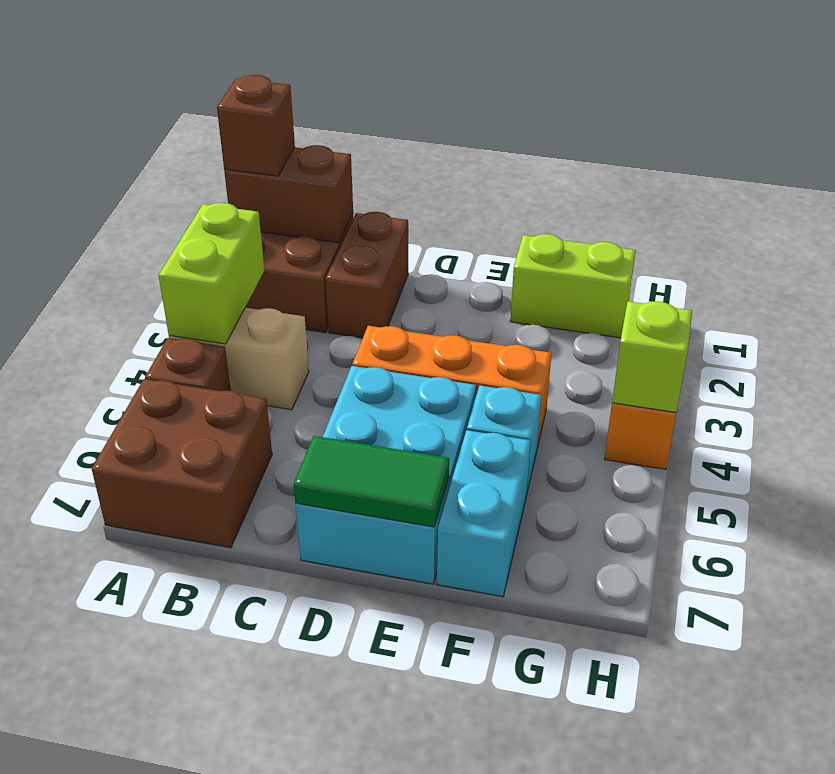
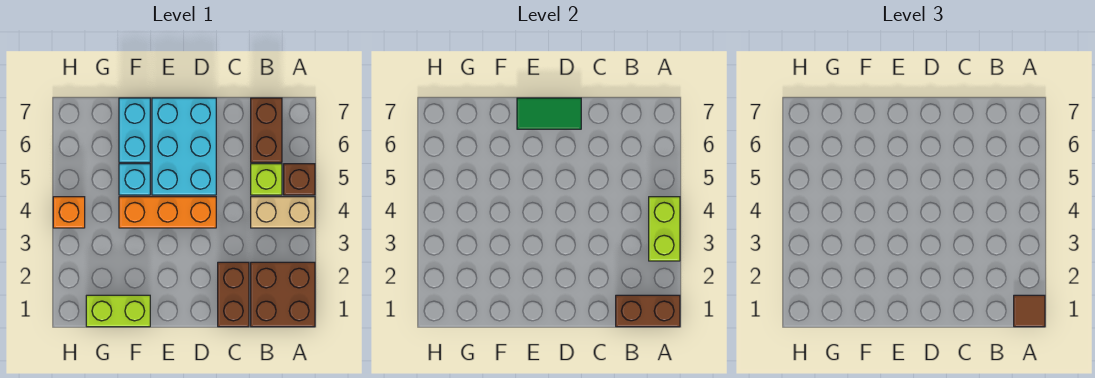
brown brick A1 level 3 -> brown tile A1 level 3
brown brick A6:B7 level 1 -> brown brick B6:B7 level 1
lime brick H4 level 2 -> lime brick B5 level 1

